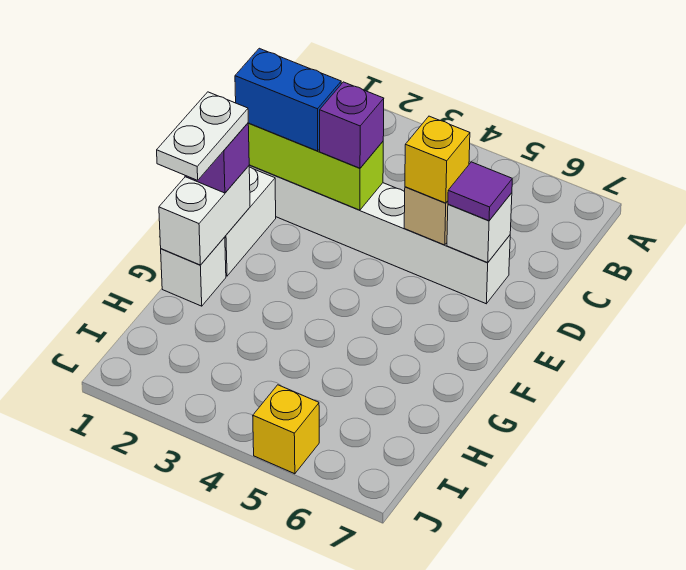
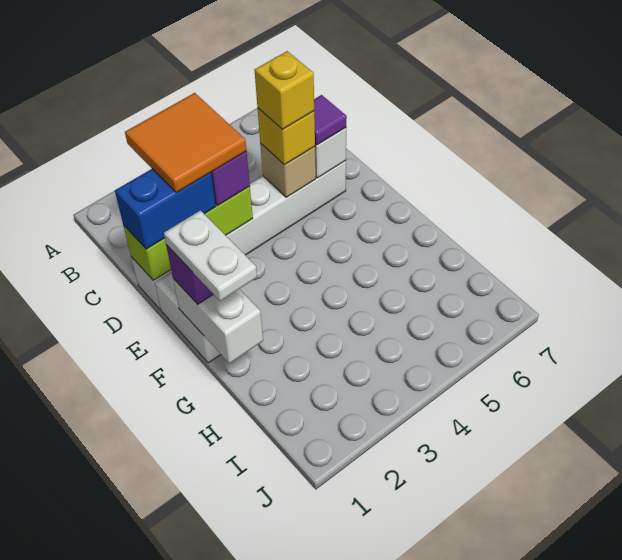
none -> orange tile C2:D3 level 4
white brick G1 level 1 -> none
yellow brick J5 level 1 -> yellow brick D5 level 4

